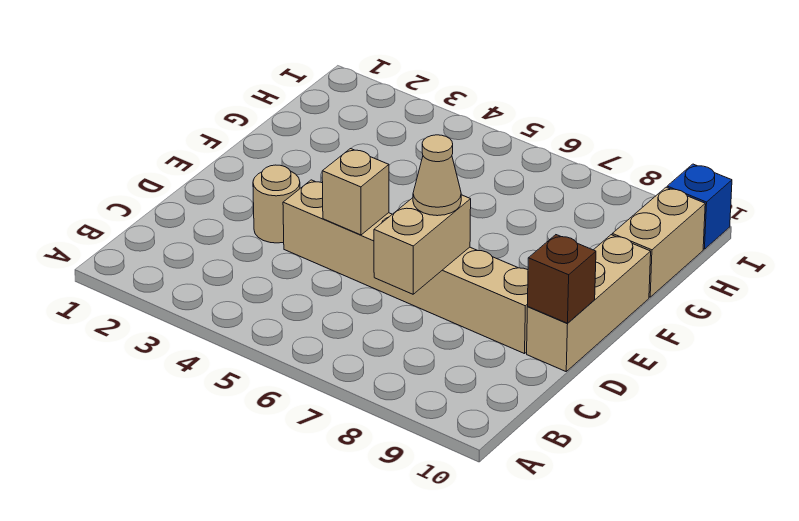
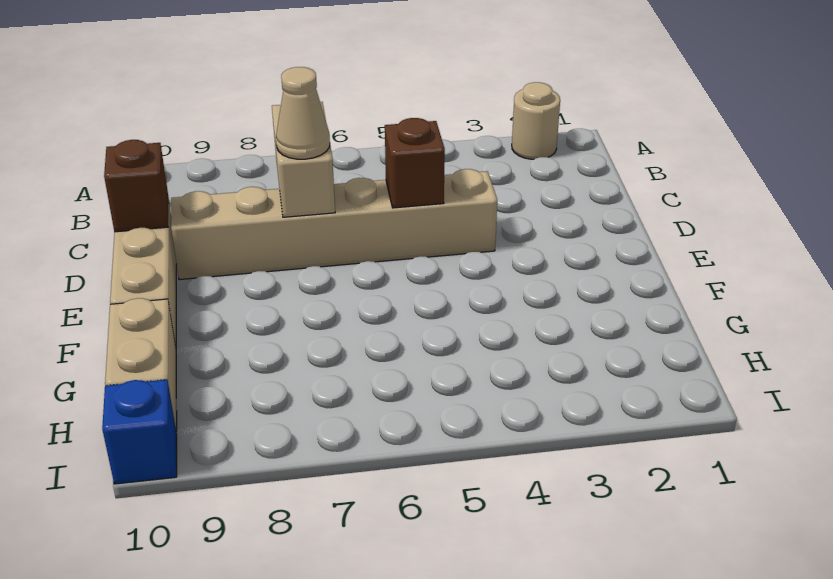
tan round brick D3 level 1 -> tan round brick A2 level 1
tan brick D5 level 2 -> brown brick D5 level 2

